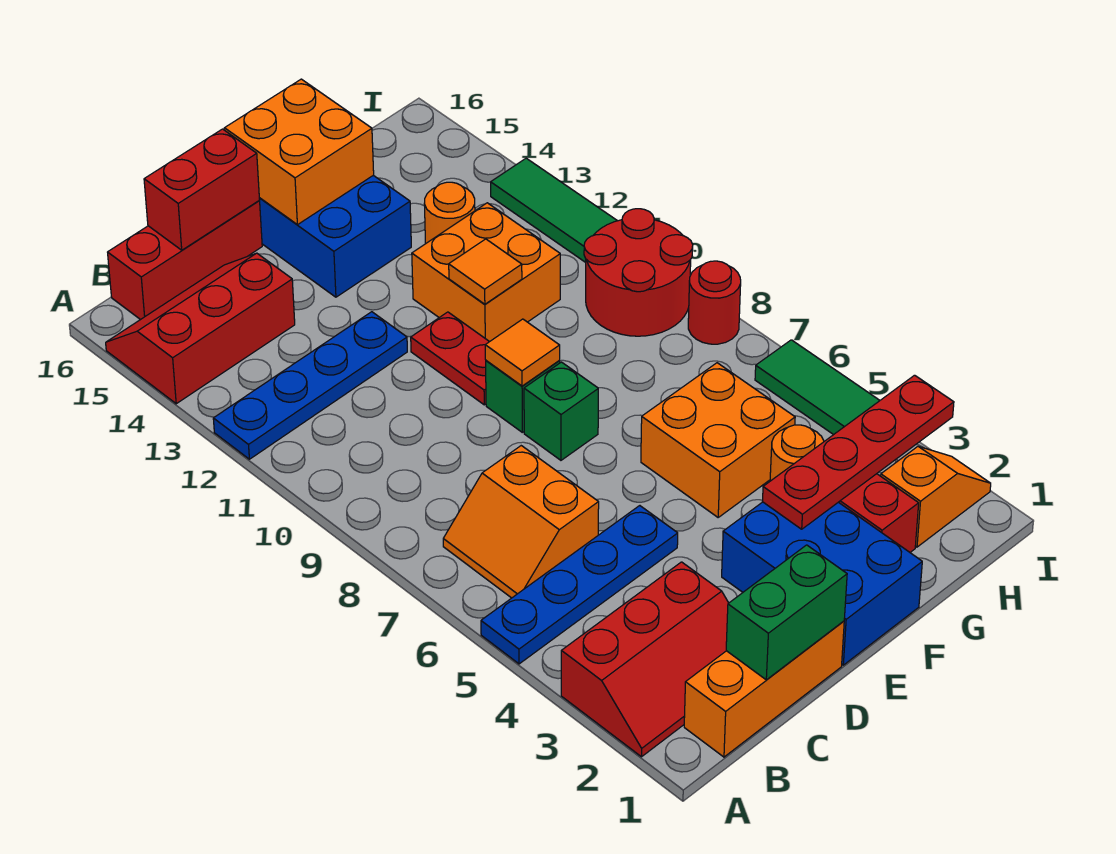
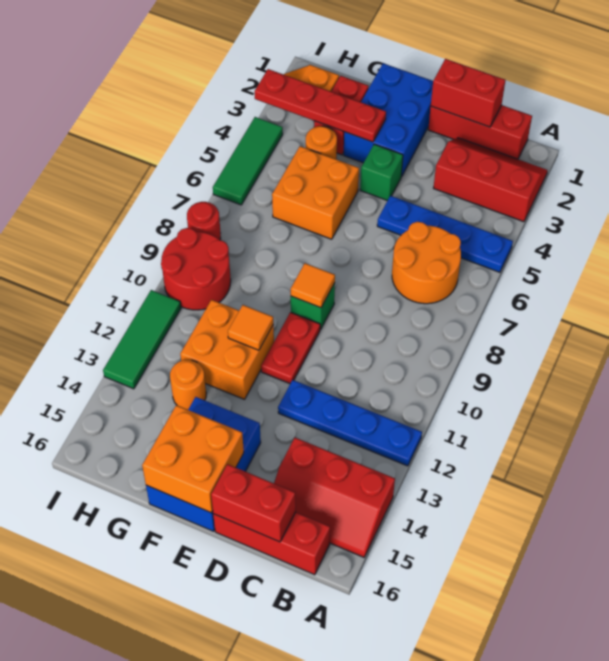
orange brick B1:D1 level 1 -> red brick B1:D1 level 1
orange slope B6:C7 level 1 top C -> orange round brick B6:C7 level 1
green brick C1:D1 level 2 -> red brick C1:D1 level 2
green brick E8 level 1 -> green brick E4 level 1

